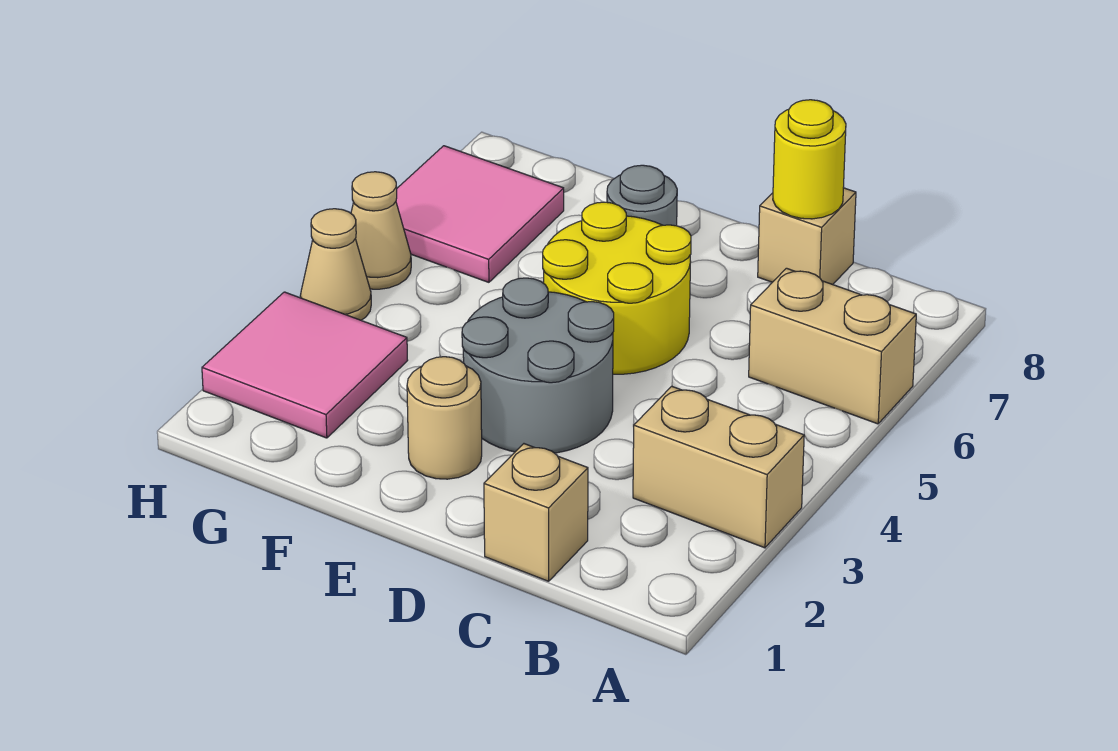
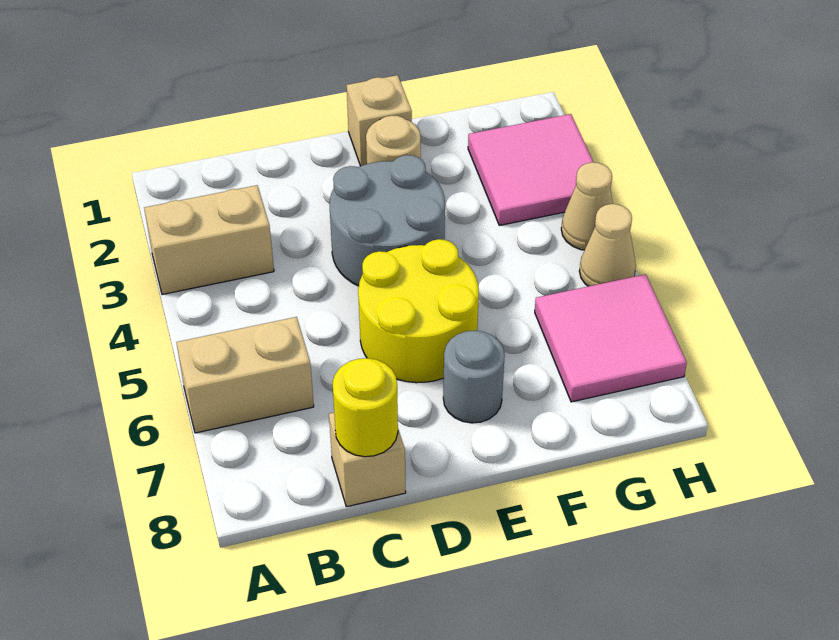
tan brick C1 level 1 -> tan brick E1 level 1

